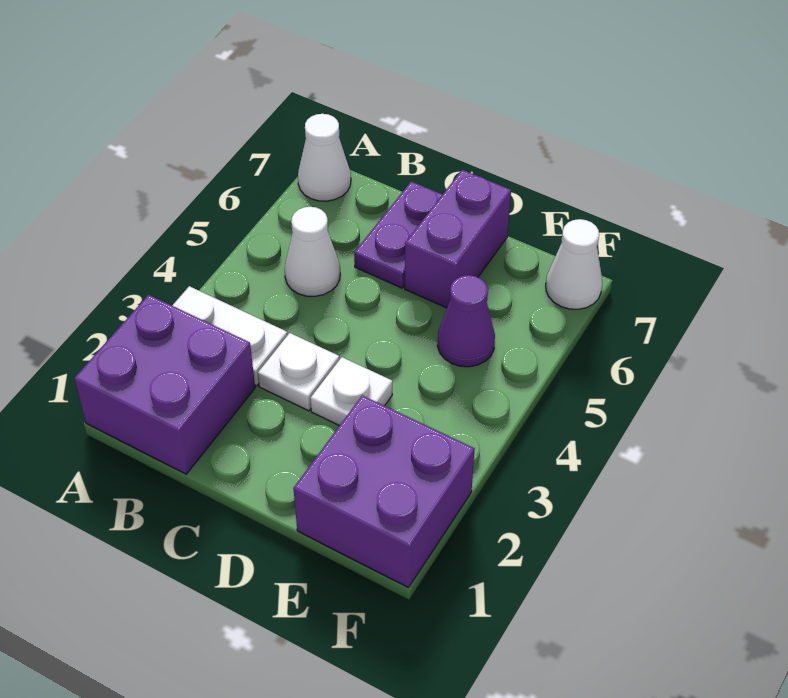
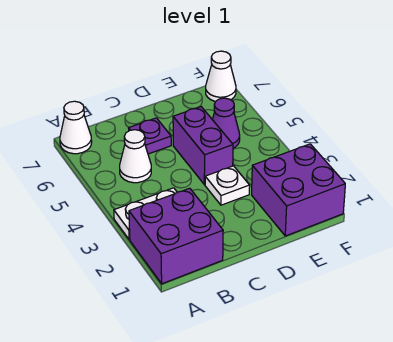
white plate C3 level 1 -> none
purple plate C6:C7 level 1 -> purple plate C6 level 1
purple brick D6:D7 level 1 -> purple brick D4:D5 level 1

